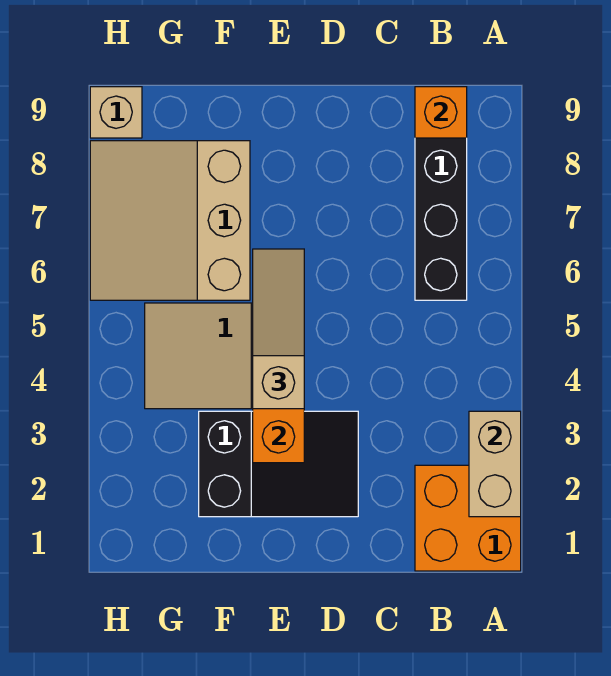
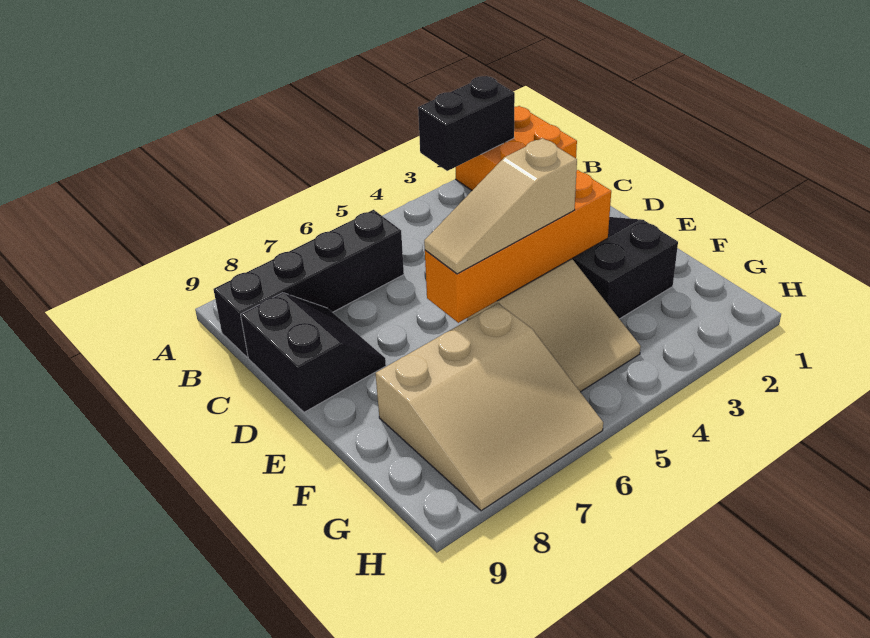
tan brick A2:A3 level 2 -> black brick A2:A3 level 2
orange brick B9 level 2 -> none
none -> black slope C8:D9 level 1 top 9
tan brick H9 level 1 -> none

